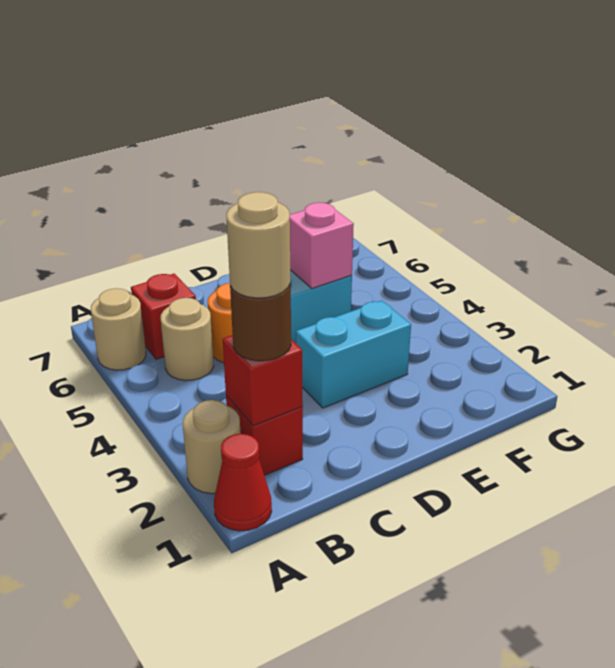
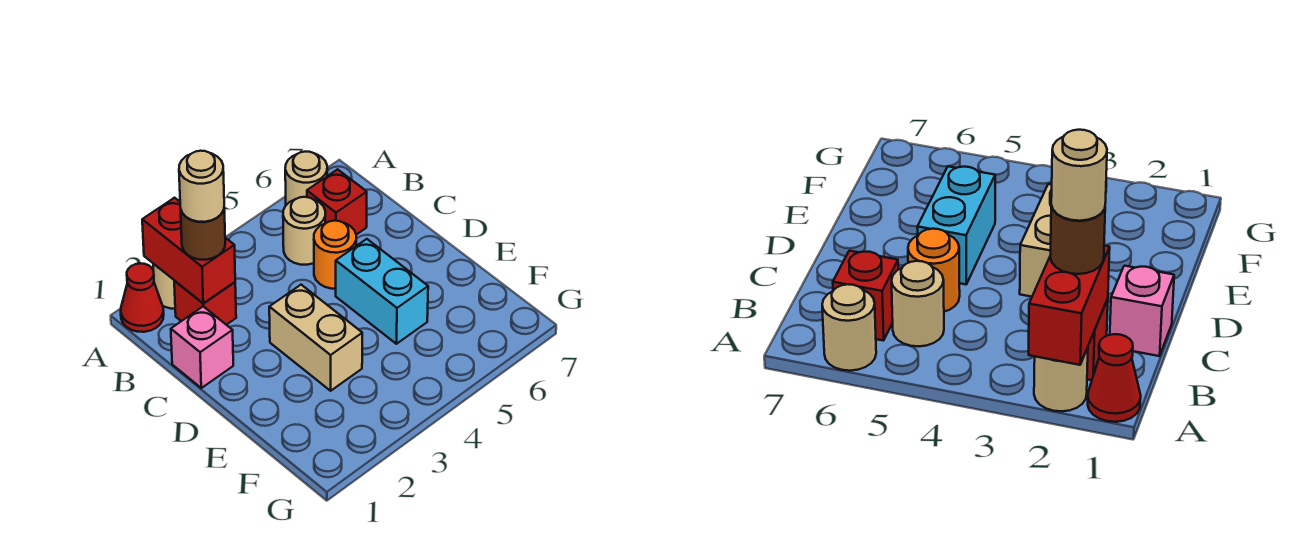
red brick B2 level 2 -> red brick A2:B2 level 2
cyan brick D3:E3 level 1 -> tan brick D3:E3 level 1
pink brick E5 level 2 -> pink brick C1 level 1

